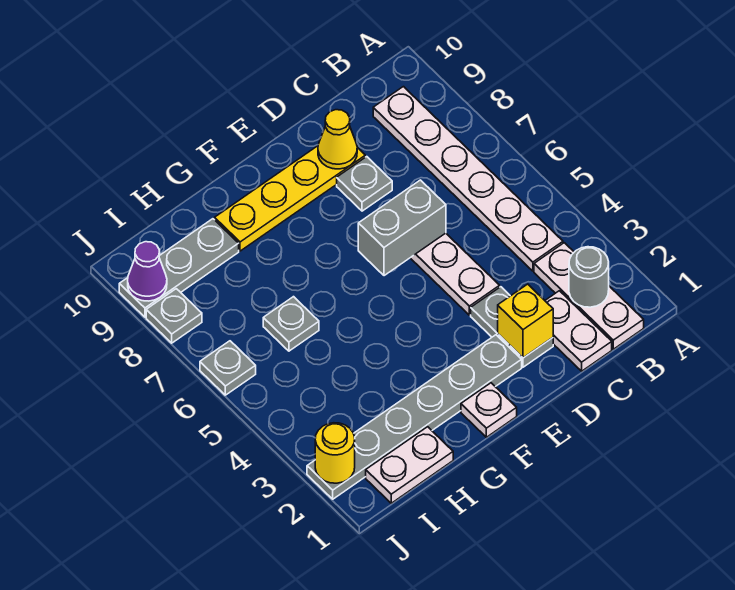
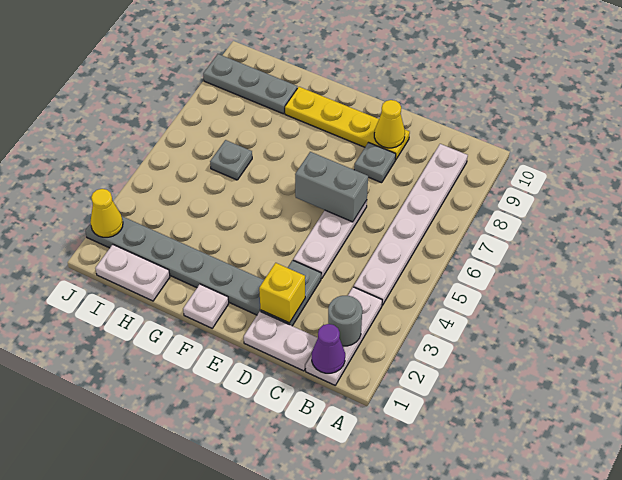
white plate C1:C2 level 1 -> white plate C1:D1 level 1
yellow round brick J2 level 2 -> yellow cone J2 level 2
grey plate J6 level 1 -> none
grey plate J8 level 1 -> none
purple cone J9 level 2 -> purple cone B1 level 2

